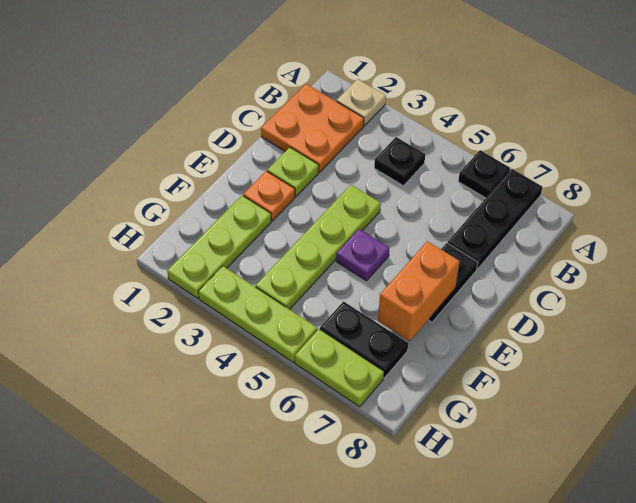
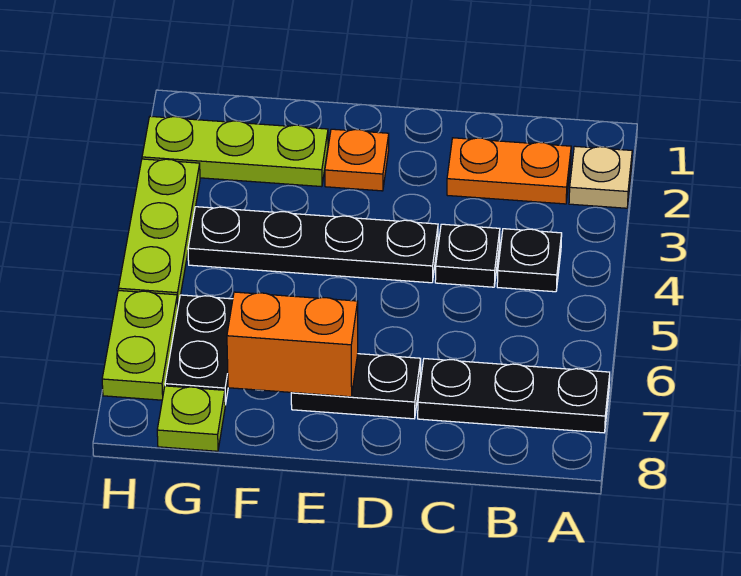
black plate A6 level 1 -> black plate C4 level 1
orange plate B1:C2 level 1 -> orange plate B2:C2 level 1
lime plate D2 level 1 -> lime plate G8 level 1
lime plate D4:G4 level 1 -> black plate D4:G4 level 1
purple plate E5 level 1 -> none

